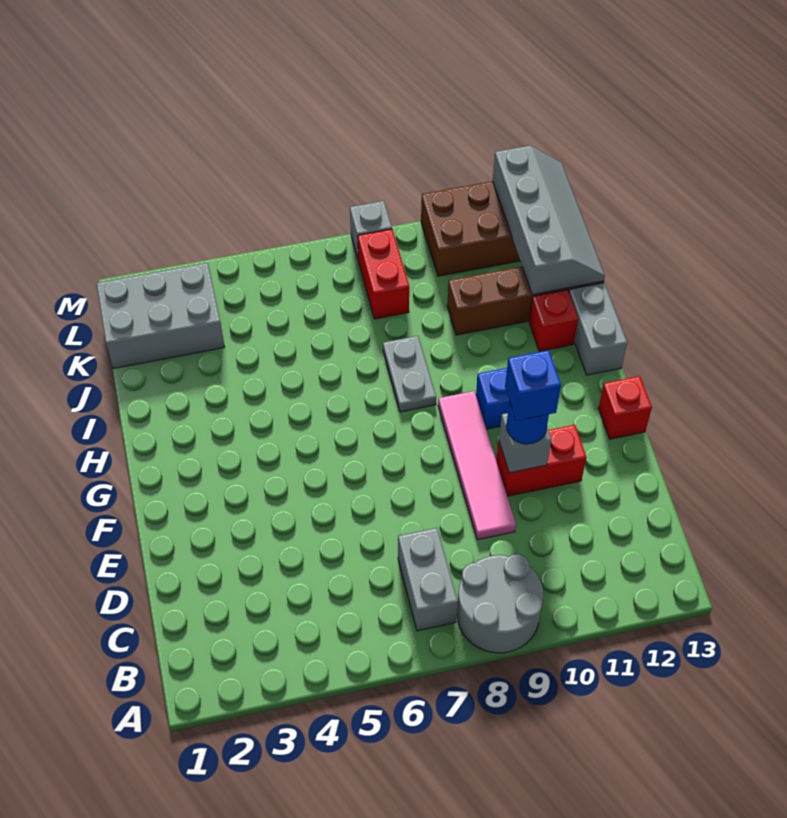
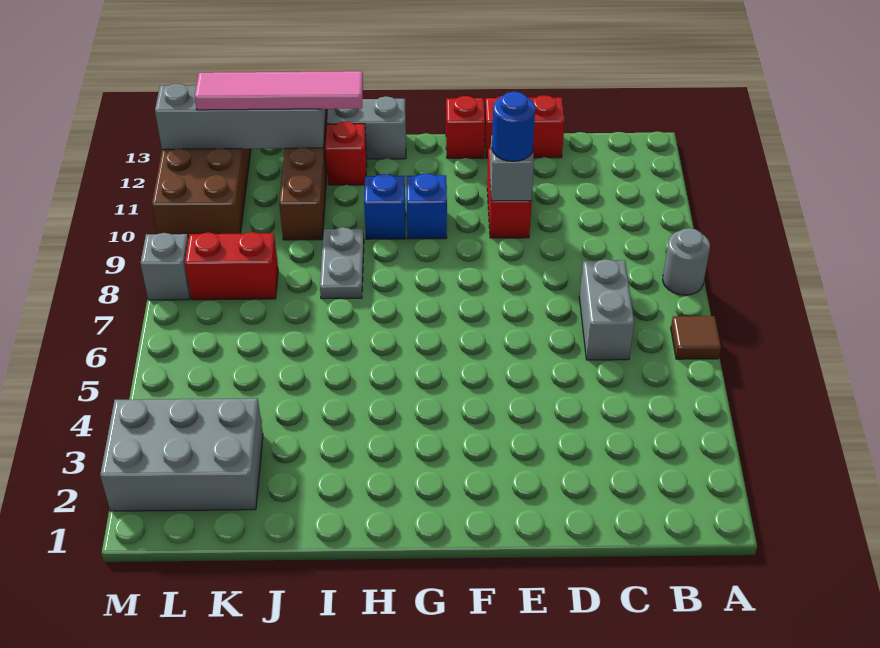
none -> brown tile A6 level 1
grey round brick A8:B9 level 1 -> grey round brick A8 level 1
grey brick B7:C7 level 1 -> grey brick C6:C7 level 1
pink tile D9:G9 level 1 -> pink tile I12:L12 level 3
none -> red brick D13:E13 level 1
blue brick E10 level 4 -> blue brick H10 level 1
grey plate H8:I8 level 1 -> grey plate I8:I9 level 1
grey brick K1:L3 level 1 -> grey brick K2:M3 level 1

